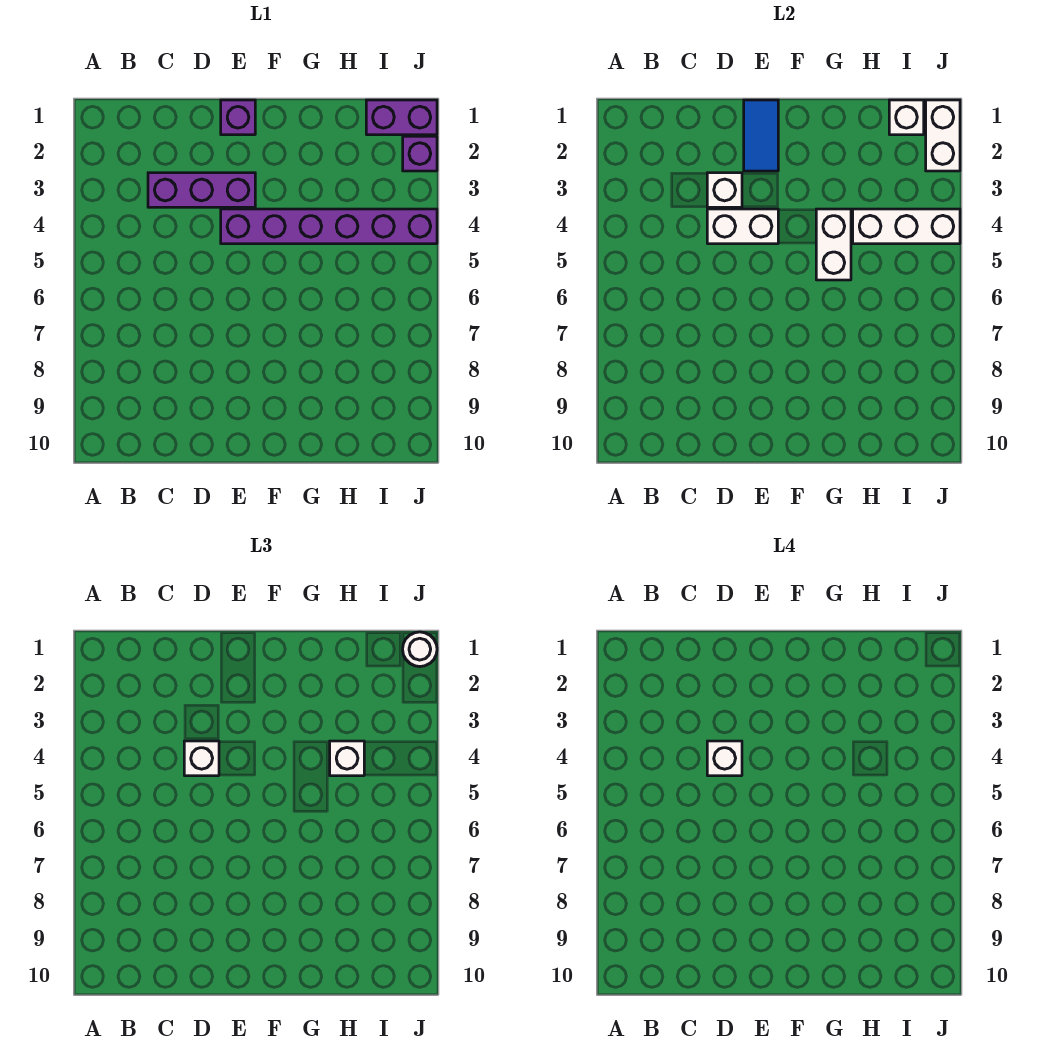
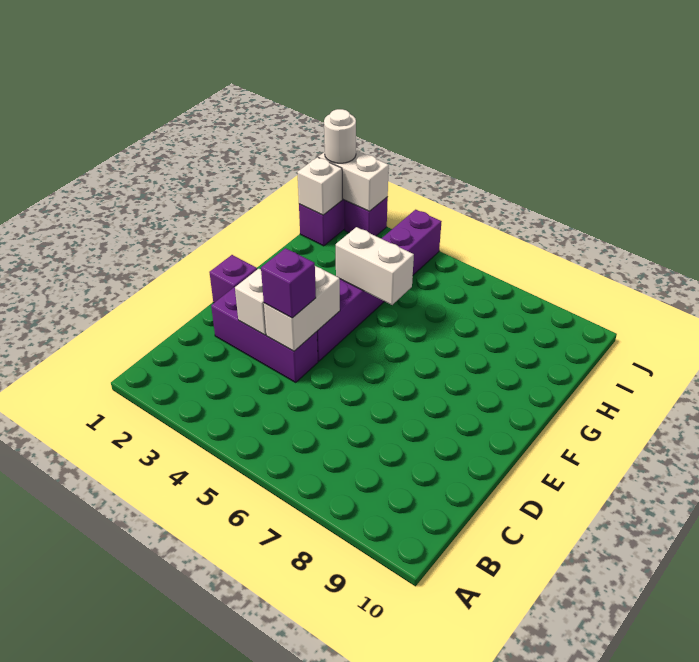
purple brick C3:E3 level 1 -> purple brick D2:D4 level 1
white brick D4 level 3 -> purple brick D4 level 3
white brick D4 level 4 -> none
blue tile E1:E2 level 2 -> none
white brick H4:J4 level 2 -> none
white brick H4 level 3 -> none

